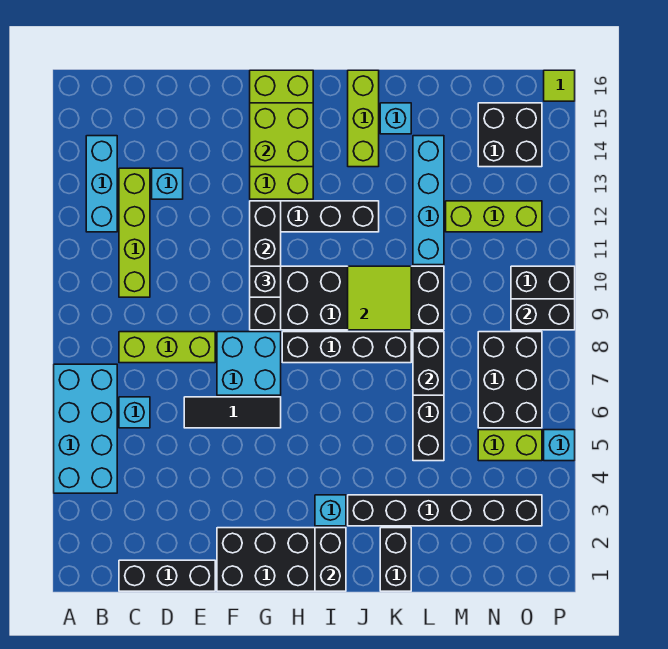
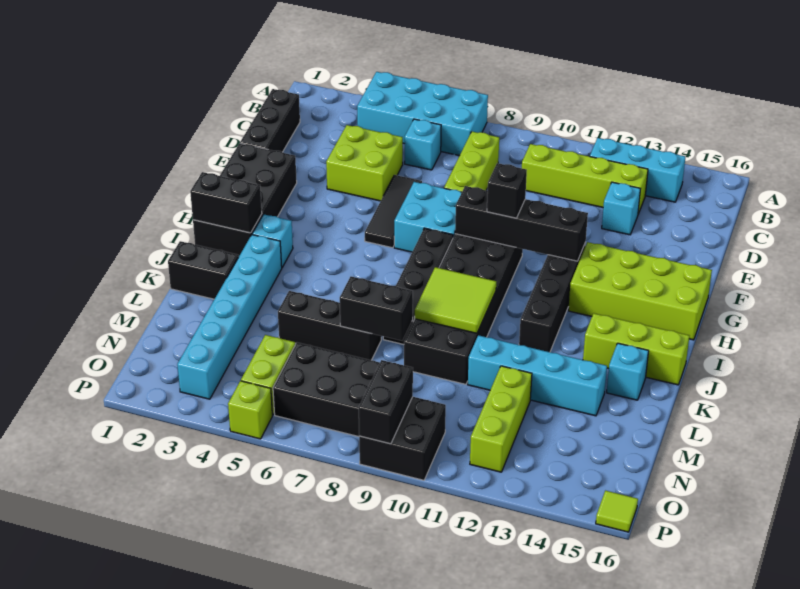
lime brick G14:H15 level 2 -> lime brick D4:E5 level 1
black brick J3:O3 level 1 -> cyan brick J3:O3 level 1
black brick N14:O15 level 1 -> none
cyan brick P5 level 1 -> lime brick P5 level 1

